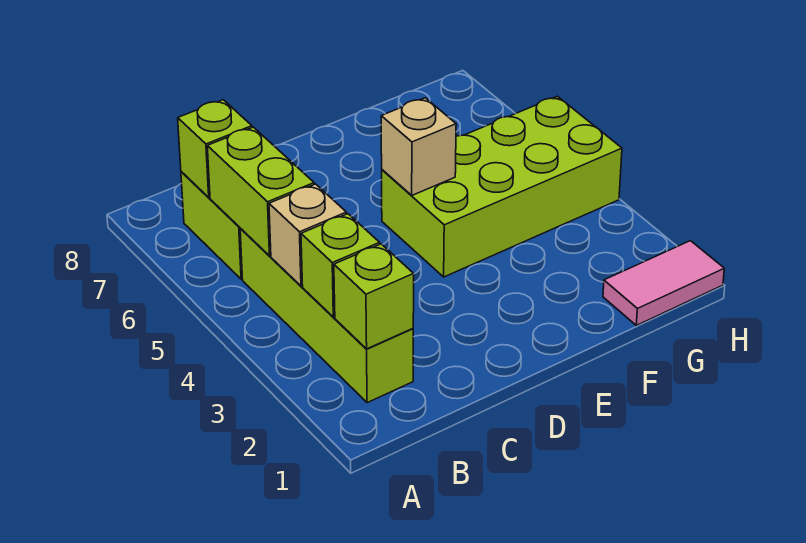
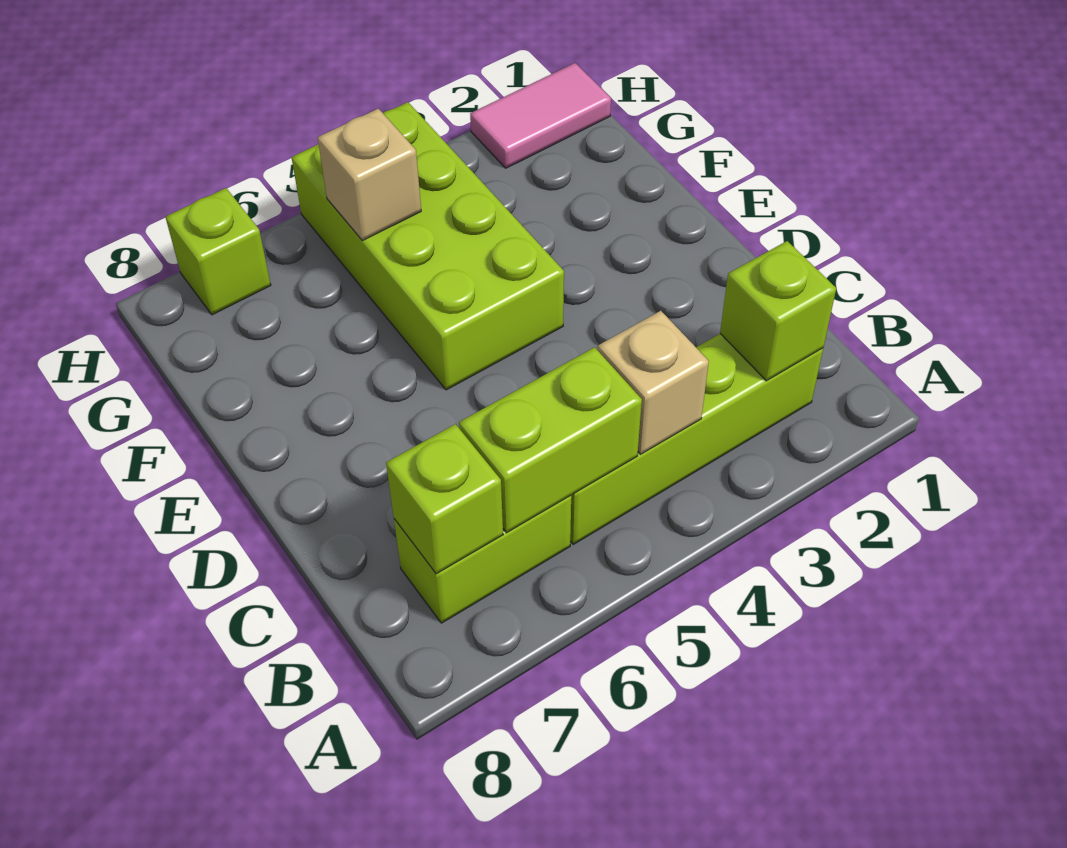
lime brick B3 level 2 -> lime brick H7 level 1
tan brick E5 level 2 -> tan brick G5 level 2
pink tile G1:H1 level 1 -> pink tile H1:H2 level 1

